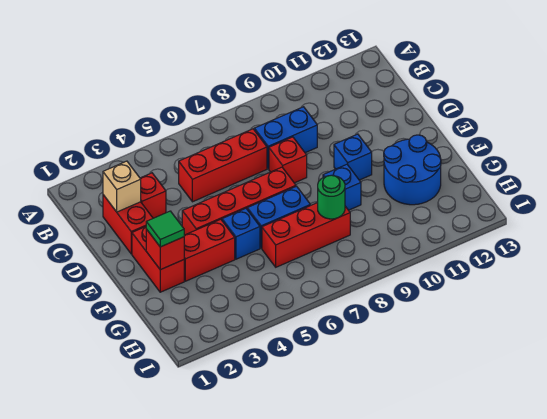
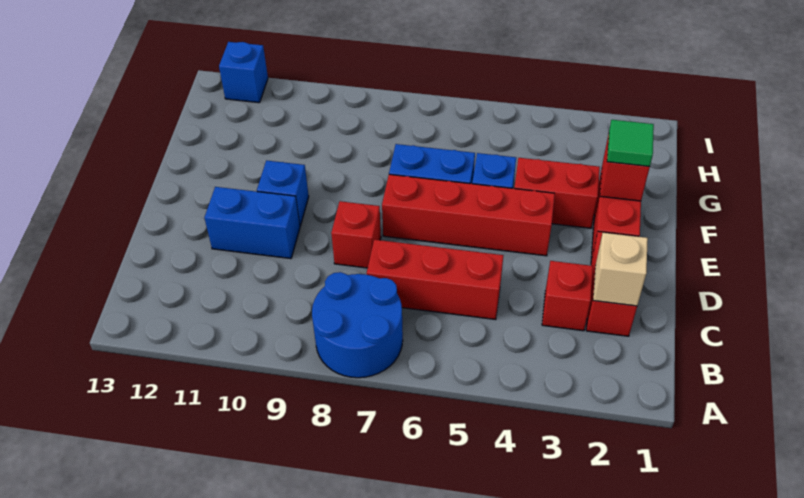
blue brick C8:C9 level 1 -> blue brick D10:D11 level 1
blue brick F9 level 1 -> blue brick I12 level 1
blue round brick F11:G12 level 1 -> blue round brick A7:B8 level 1
red brick G6:G8 level 1 -> none
green round brick G8 level 2 -> none

